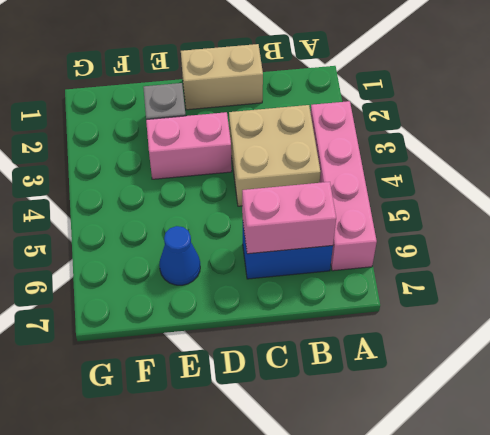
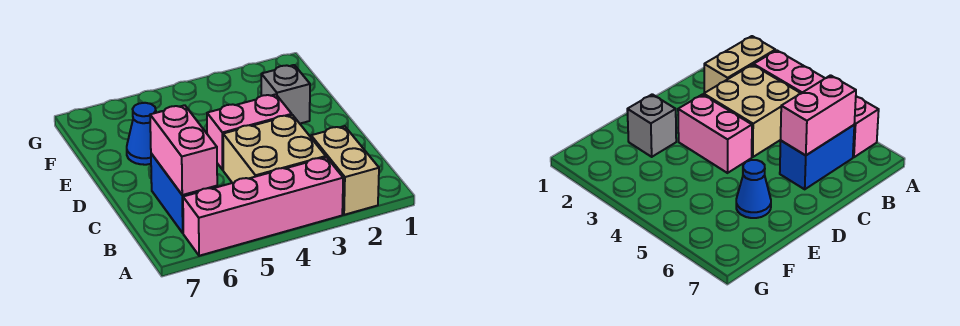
tan brick C1:D1 level 1 -> tan brick A2:B2 level 1
pink brick D3:E3 level 1 -> pink brick D3:D4 level 1

